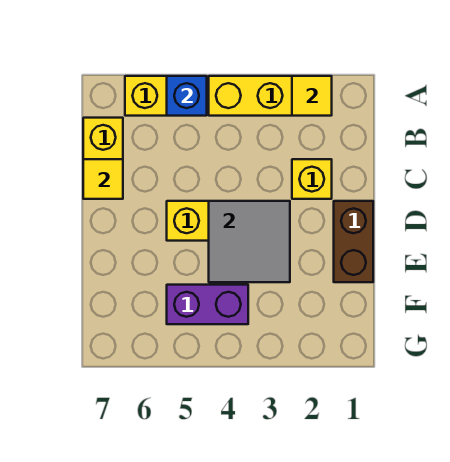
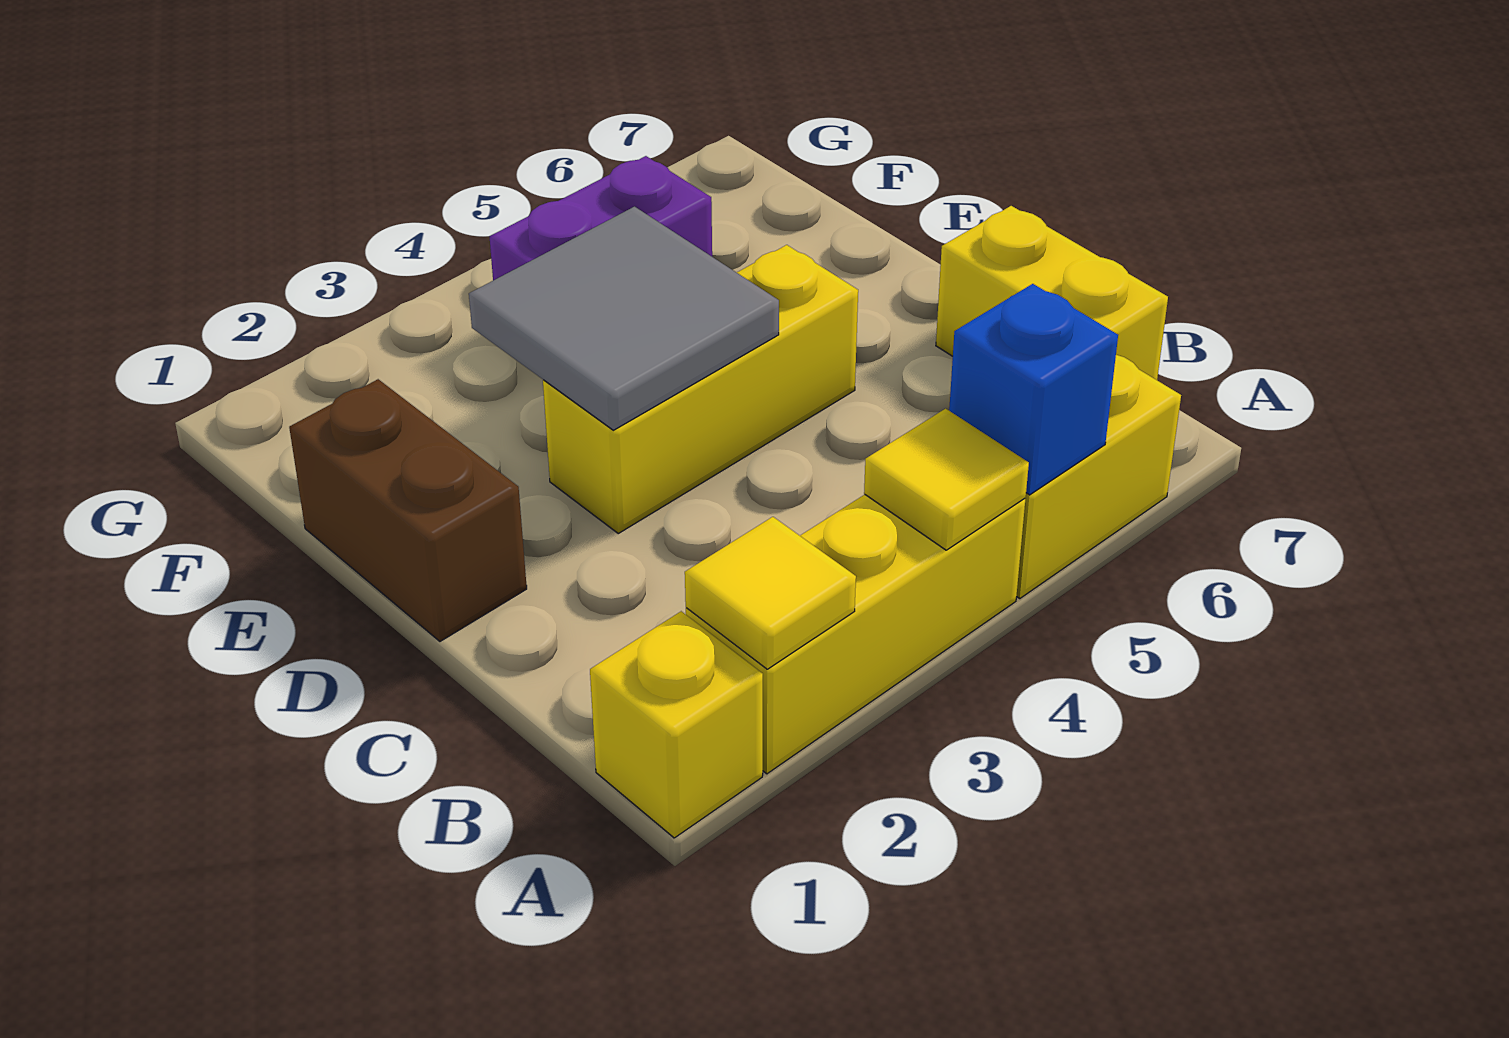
yellow brick C2 level 1 -> yellow brick A1 level 1
yellow tile C7 level 2 -> yellow tile A4 level 2

